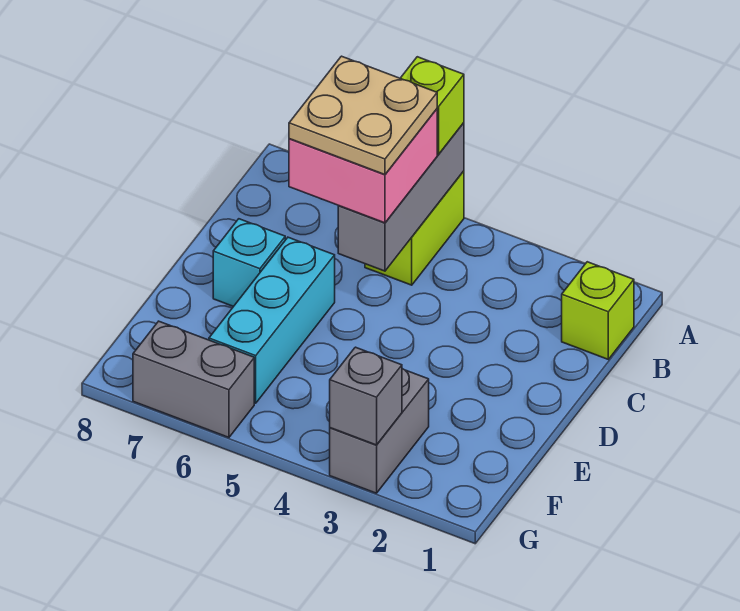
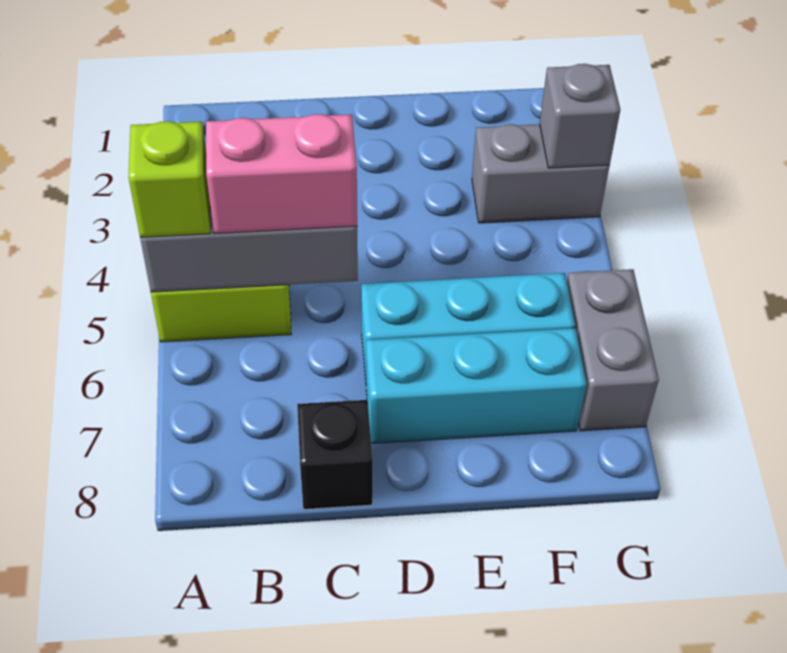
lime brick B1 level 1 -> none
pink brick B5:C6 level 3 -> pink brick B5:C5 level 3
tan plate B5:C6 level 4 -> none
none -> black brick C8 level 1
cyan brick D7 level 1 -> cyan brick D7:F7 level 1

